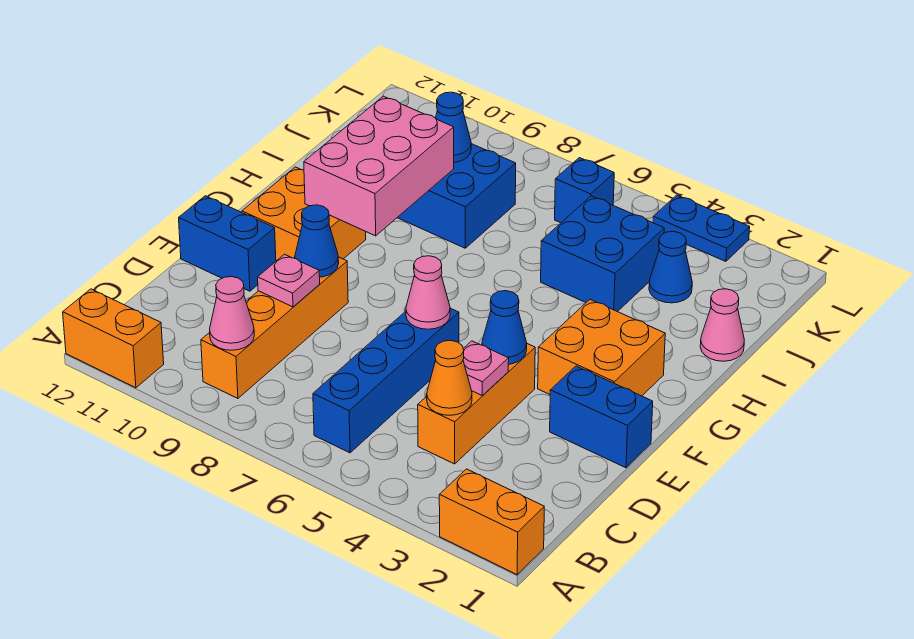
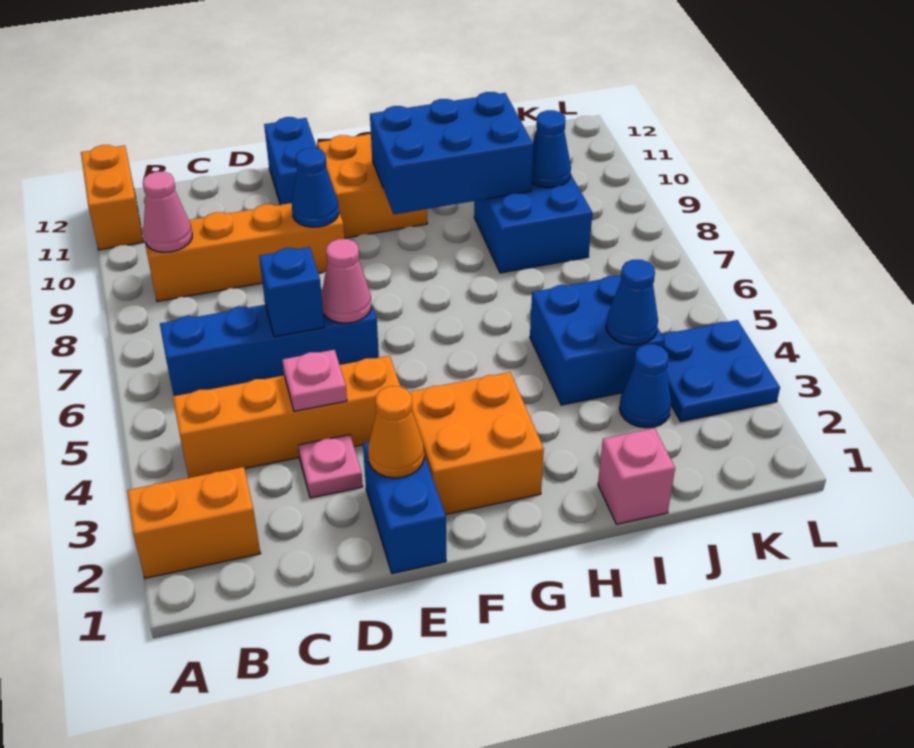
orange brick A1:A2 level 1 -> orange brick A2:B2 level 1
orange brick C4:E4 level 1 -> orange brick B4:E4 level 1
orange cone C4 level 2 -> orange cone E2 level 2
pink plate D9 level 2 -> pink plate D3 level 1
blue cone E4 level 2 -> blue cone J4 level 2
pink brick G9:I10 level 2 -> blue brick G9:I10 level 2
pink cone I1 level 1 -> pink brick I1 level 1
blue brick K6 level 1 -> blue brick D6 level 2
blue plate L3:L4 level 1 -> blue plate K3:L4 level 1

